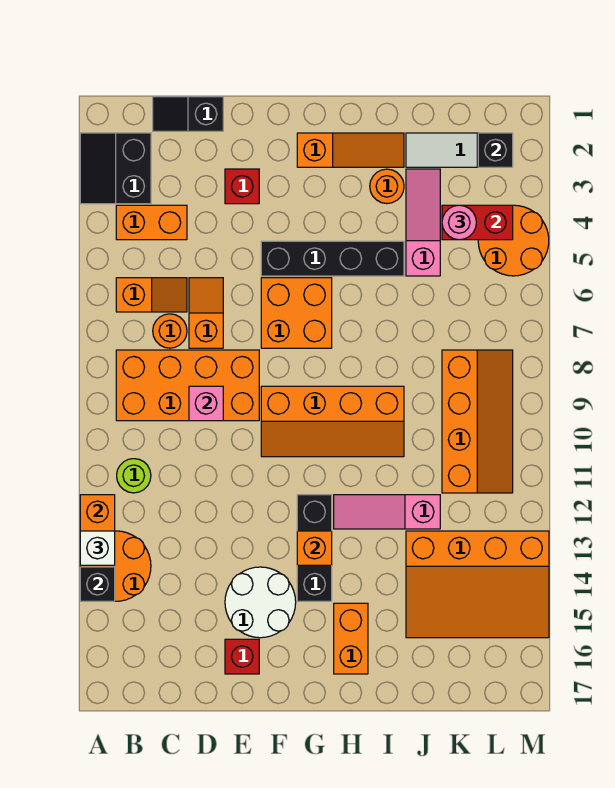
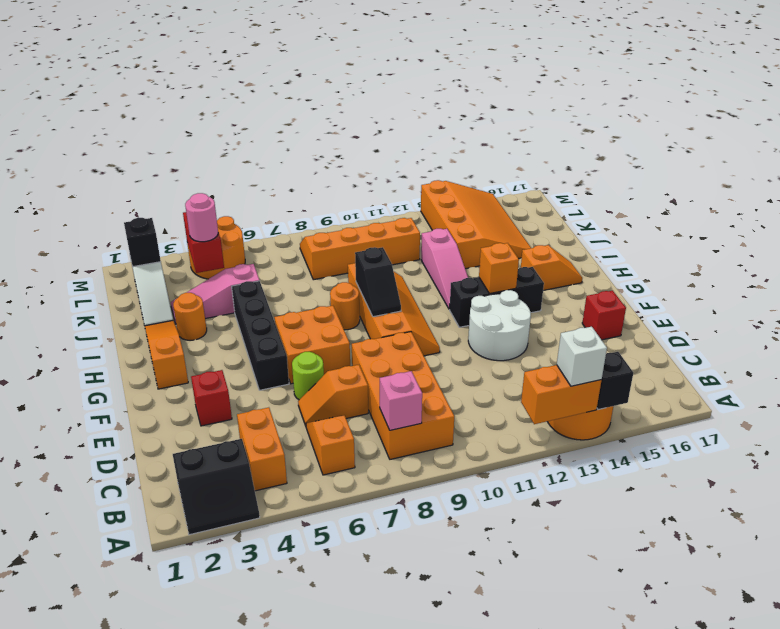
lime round brick B11 level 1 -> lime round brick E6 level 1
black slope C1:D1 level 1 top D -> black slope G9:H9 level 2 top H
orange round brick C7 level 1 -> orange round brick H8 level 1
pink brick D9 level 2 -> pink brick B8 level 2
white round brick E14:F15 level 1 -> white round brick E12:F13 level 1
orange brick H15:H16 level 1 -> orange slope H15:H16 level 1 top 15

